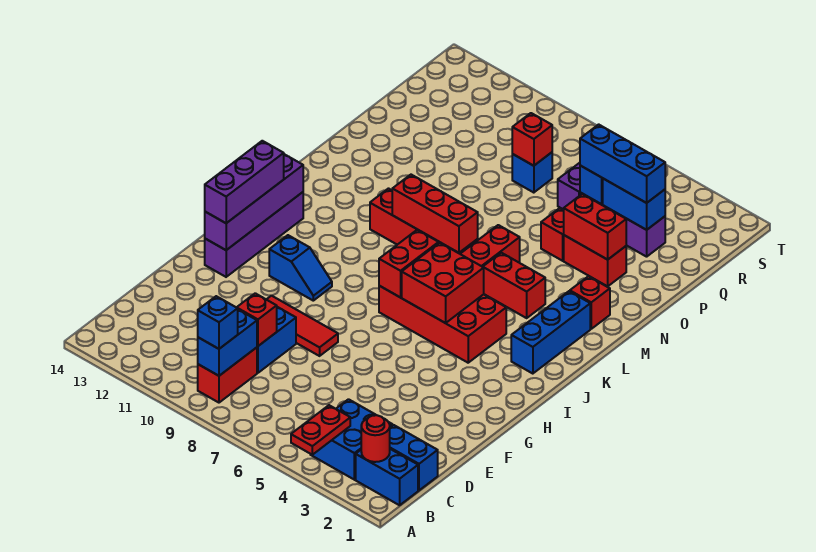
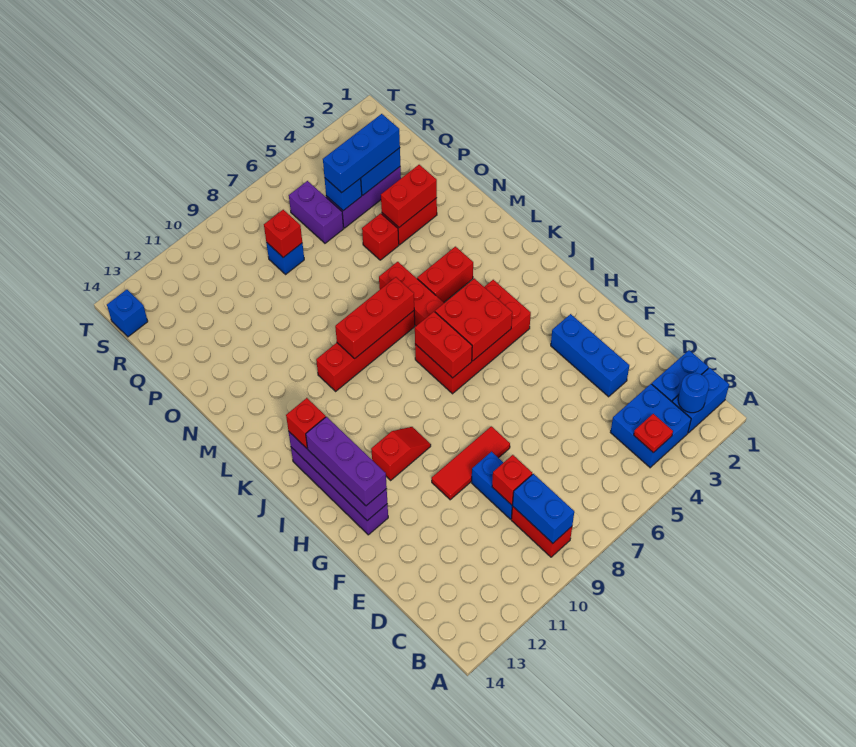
red plate A4:B4 level 2 -> red plate B4 level 2
red round brick B2 level 2 -> blue round brick B2 level 2
blue brick B9 level 3 -> blue brick S14 level 1
blue slope H10:H11 level 1 top 11 -> red slope H10:H11 level 1 top 11
blue brick J2:L2 level 1 -> blue brick E3:G3 level 1
red brick M2 level 1 -> red brick J13 level 3

